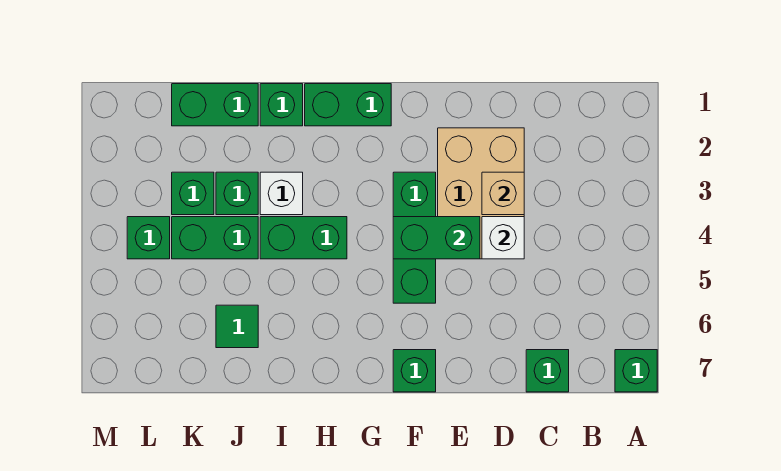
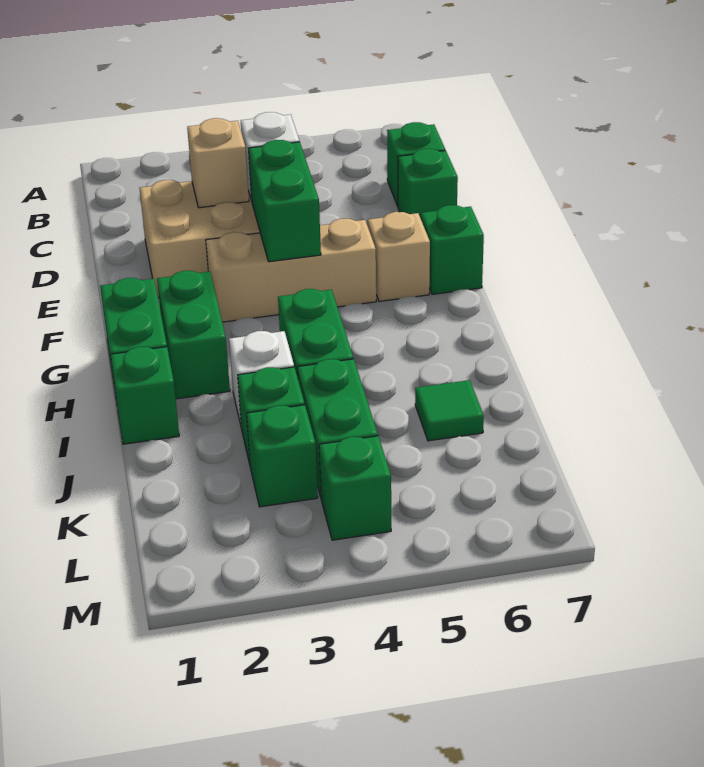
green brick A7 level 1 -> green brick D7 level 1
green brick F3:F5 level 1 -> tan brick F3:F5 level 1
none -> tan brick F6 level 1
green brick J1:K1 level 1 -> green brick G2:H2 level 1

